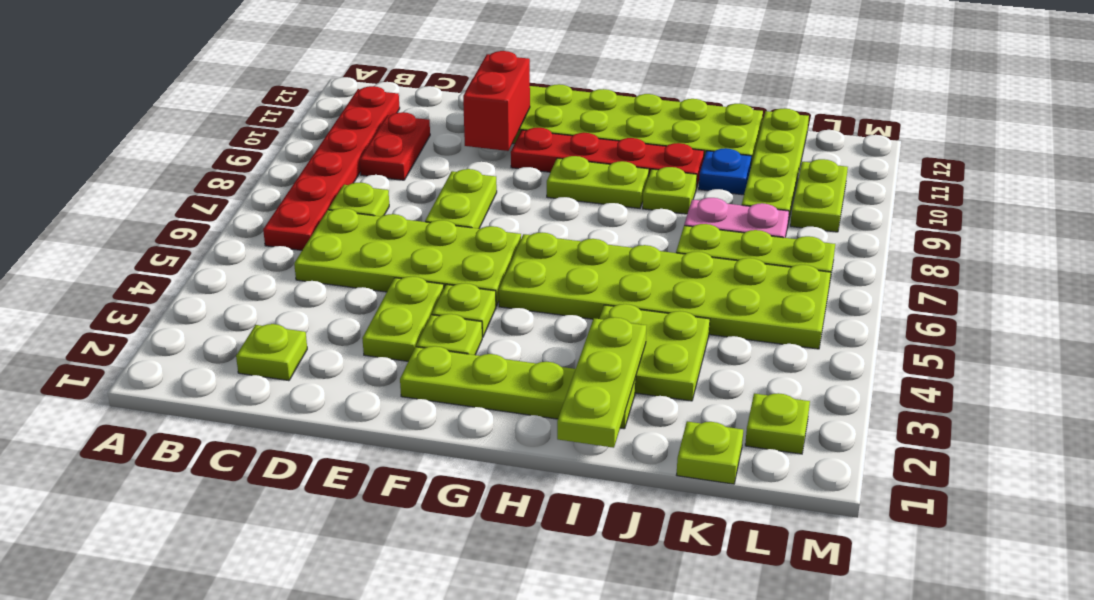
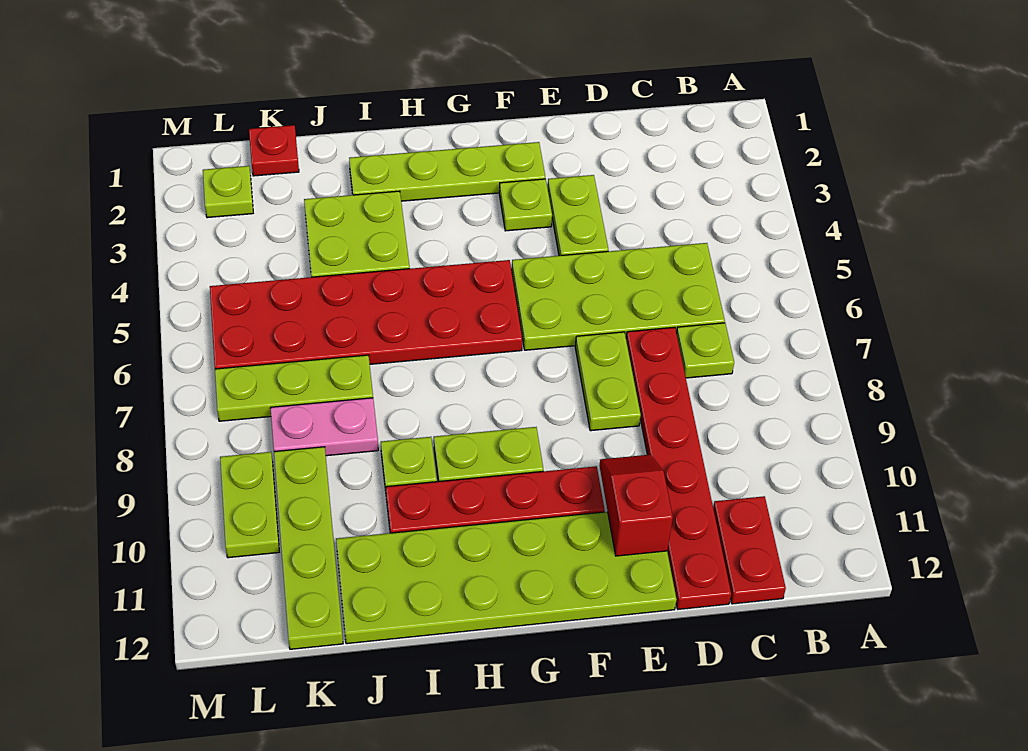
red plate B6:B11 level 1 -> red plate D7:D12 level 1
lime plate C2 level 1 -> none
red plate C9:C10 level 1 -> red plate C11:C12 level 1
red brick E10:E11 level 2 -> red slope E10:E11 level 2 top 11
lime plate F4 level 1 -> none
lime plate G5:L6 level 1 -> red plate G5:L6 level 1
lime plate I1:I3 level 2 -> none
blue plate J10 level 1 -> none
lime plate K1 level 1 -> red plate K1 level 1

